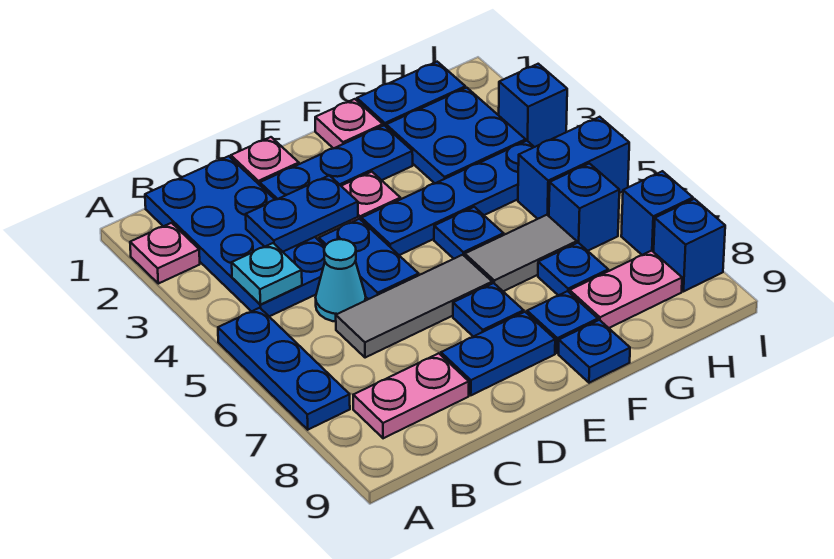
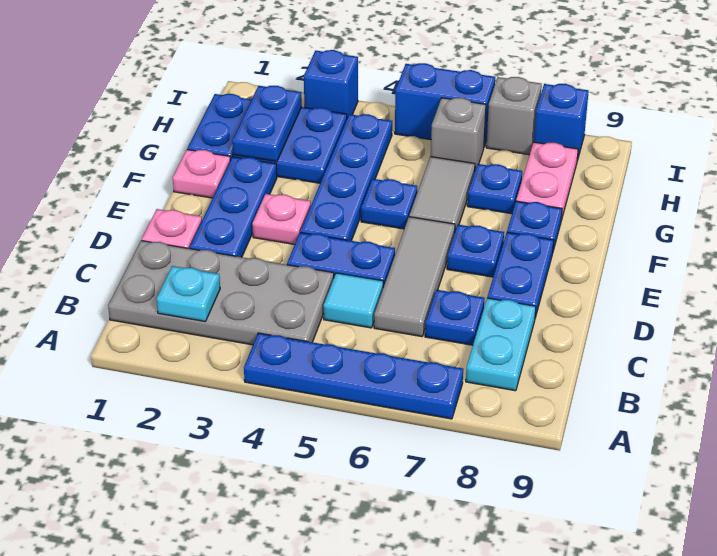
pink plate A2 level 1 -> none
blue plate A5:A7 level 1 -> blue plate A4:A7 level 1
blue plate B1:C4 level 1 -> grey plate B1:C4 level 1
cyan plate B4 level 2 -> cyan plate B2 level 2
pink plate B8:C8 level 1 -> cyan plate B8:C8 level 1
blue plate C3:D3 level 2 -> blue plate G2:H2 level 2
cyan cone C5 level 1 -> cyan tile C5 level 1
blue plate F9 level 1 -> blue plate C7 level 1
blue brick H5:I5 level 1 -> blue brick I5:I6 level 1
blue brick H6 level 1 -> grey brick H6 level 1
blue brick I7 level 1 -> grey brick I7 level 1

